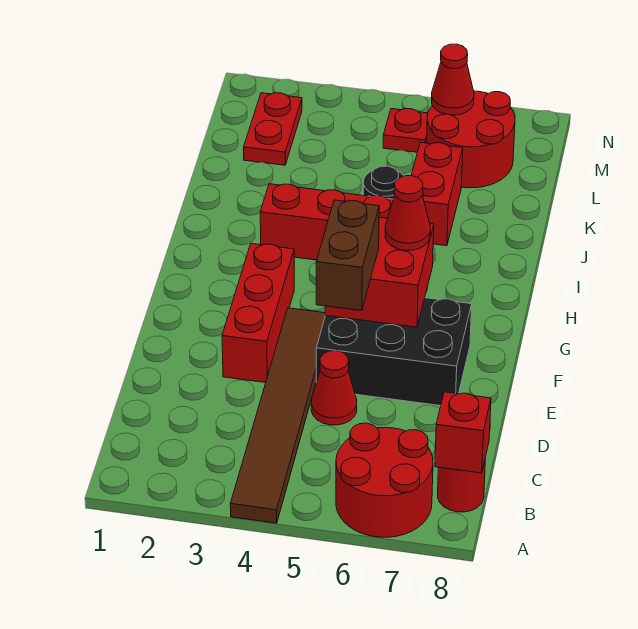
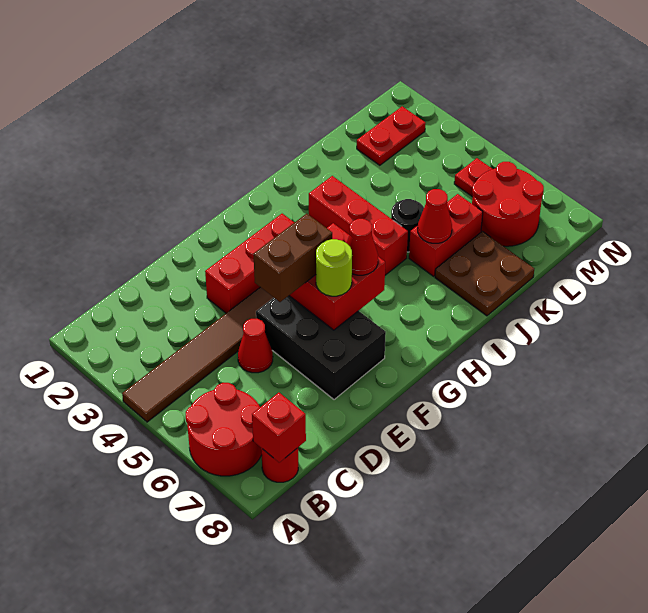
none -> lime round brick F6 level 3
none -> brown plate J7:K8 level 1
red cone M6 level 2 -> red cone J6 level 2

